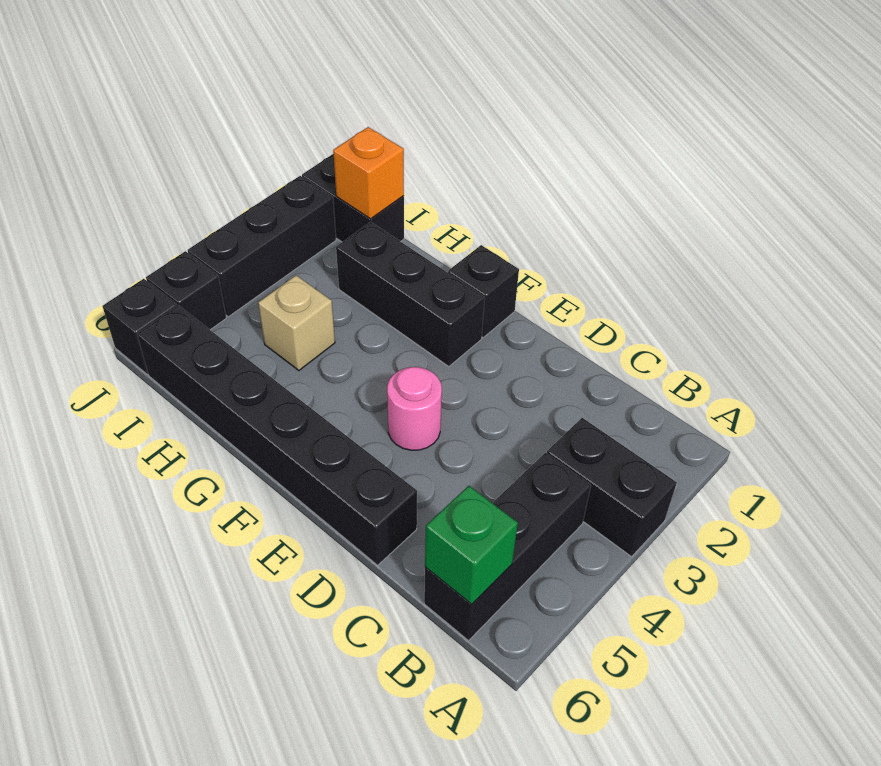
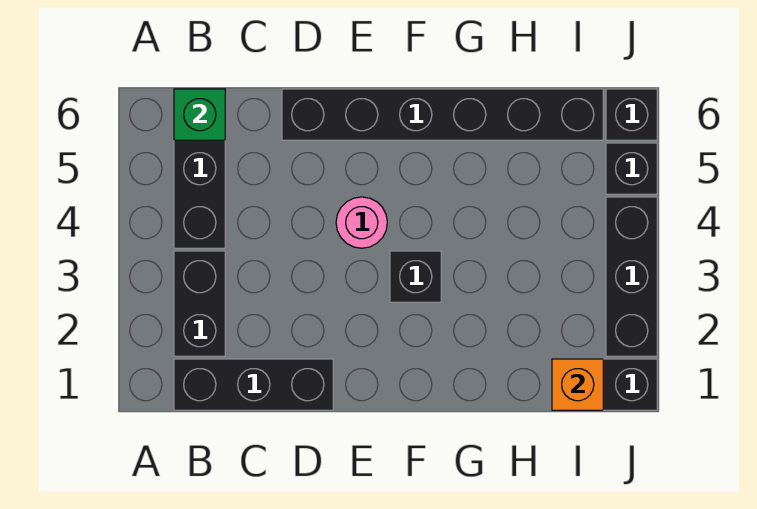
black brick A3:B3 level 1 -> black brick B2:B3 level 1
black brick F1 level 1 -> black brick F3 level 1
black brick F2:H2 level 1 -> black brick B1:D1 level 1
tan brick H4 level 1 -> none

